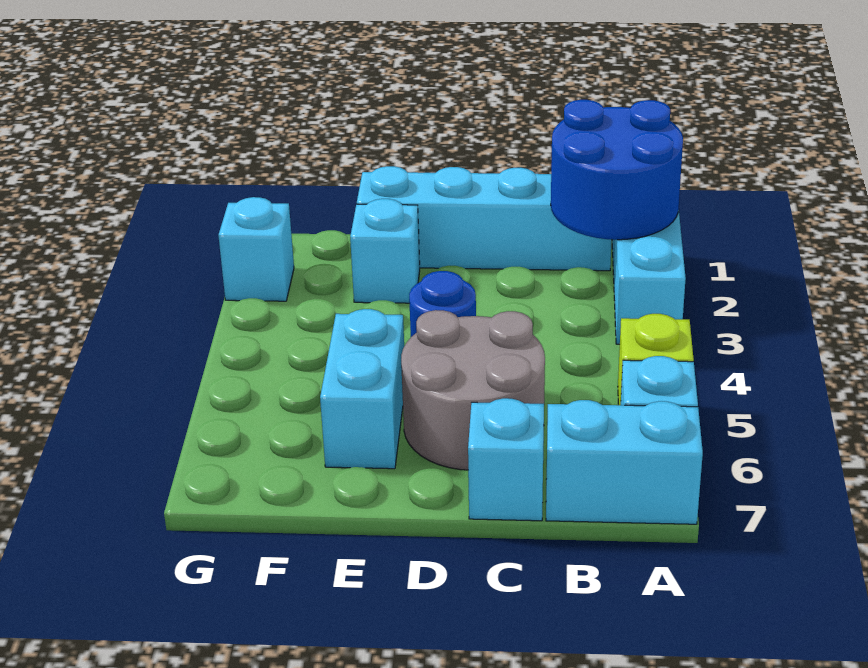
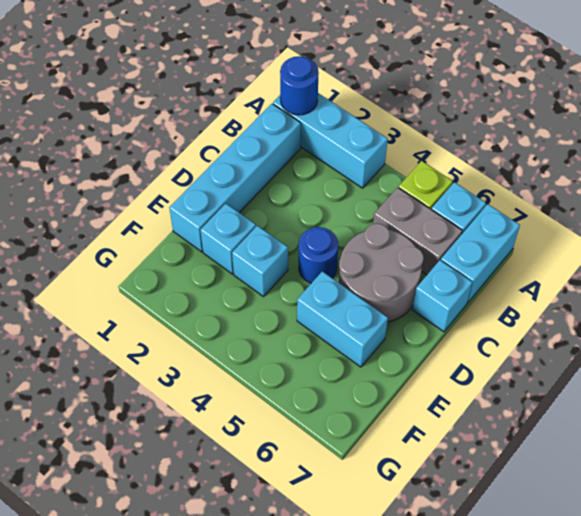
blue round brick A1:B2 level 2 -> blue round brick A1 level 2
none -> grey brick B5:B6 level 1
cyan brick G2 level 1 -> cyan brick E3 level 1

